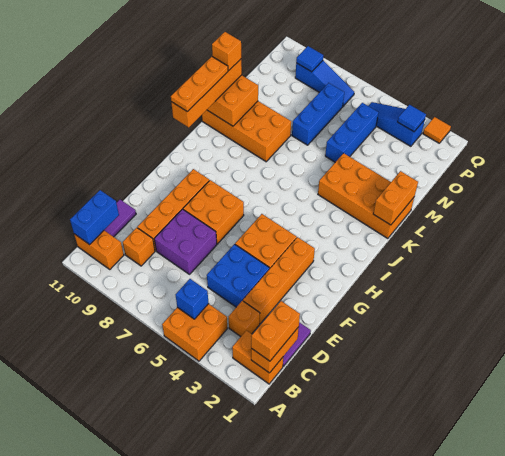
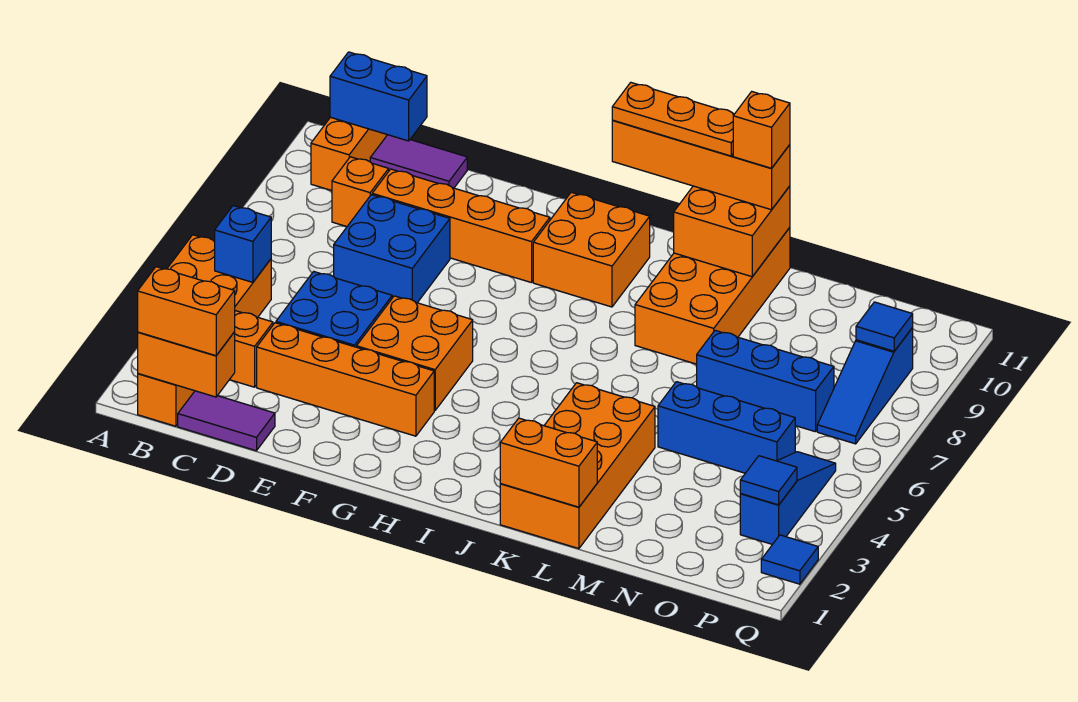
purple brick D7:E8 level 1 -> blue brick D7:E8 level 1
orange brick F7:G8 level 1 -> orange brick H9:I10 level 1
orange tile Q2 level 1 -> blue tile Q2 level 1

